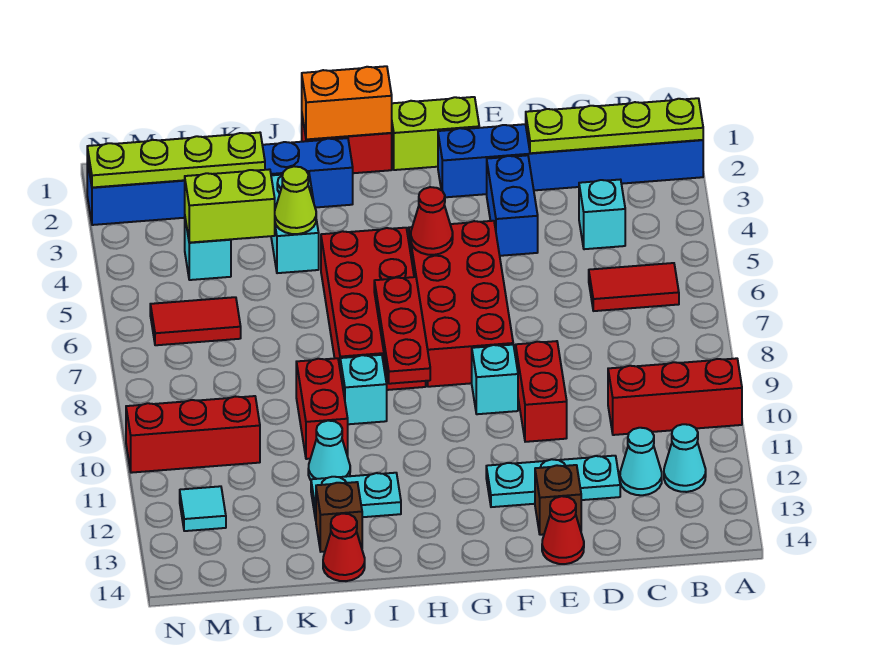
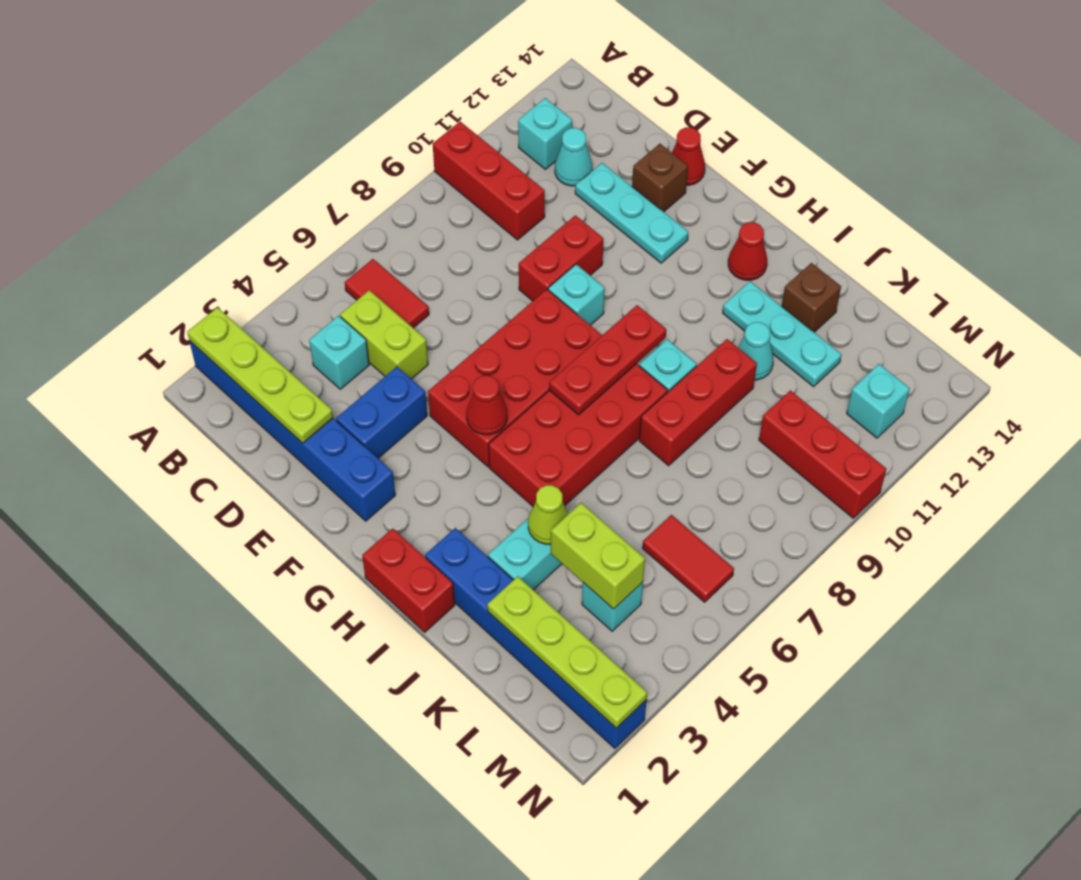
cyan cone B12 level 1 -> cyan brick B12 level 1
lime brick F1:G1 level 1 -> lime brick C5:D5 level 1
orange brick H1:I1 level 2 -> none
cyan plate I12:J12 level 1 -> cyan plate I12:K12 level 1
red brick J9:J10 level 1 -> red brick J8:J10 level 1
red cone J14 level 1 -> red cone H13 level 1
cyan tile M12 level 1 -> cyan brick M12 level 1

